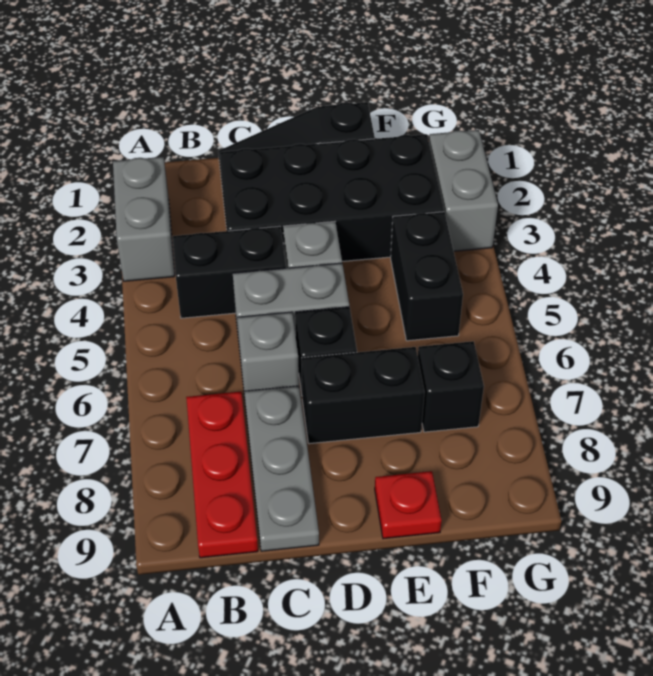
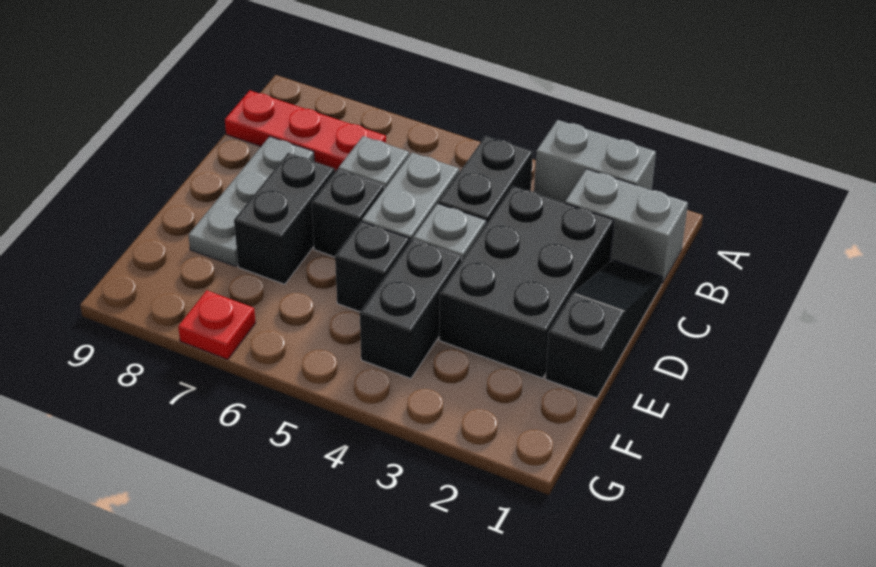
black brick C2:F3 level 1 -> black brick C2:E3 level 1
grey plate C7:C9 level 1 -> grey plate C8:E8 level 1
red plate E9 level 1 -> red plate G7 level 1
black brick F4:F5 level 1 -> black brick E4:F4 level 1
black brick F7 level 1 -> black brick E5 level 1
grey brick G2:G3 level 1 -> grey brick B1:B2 level 1

